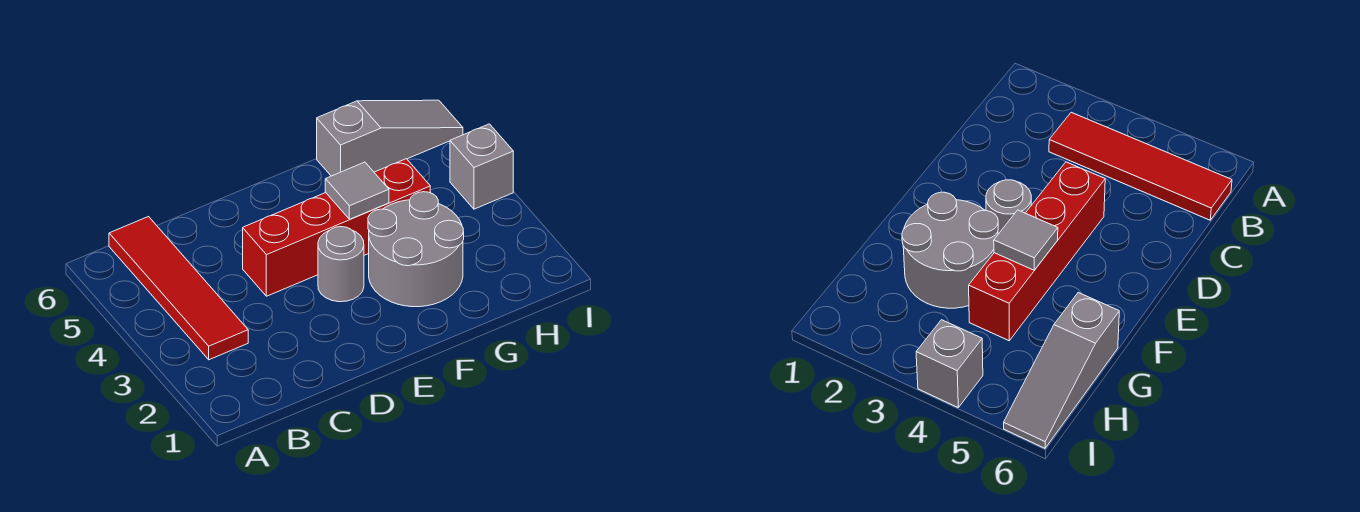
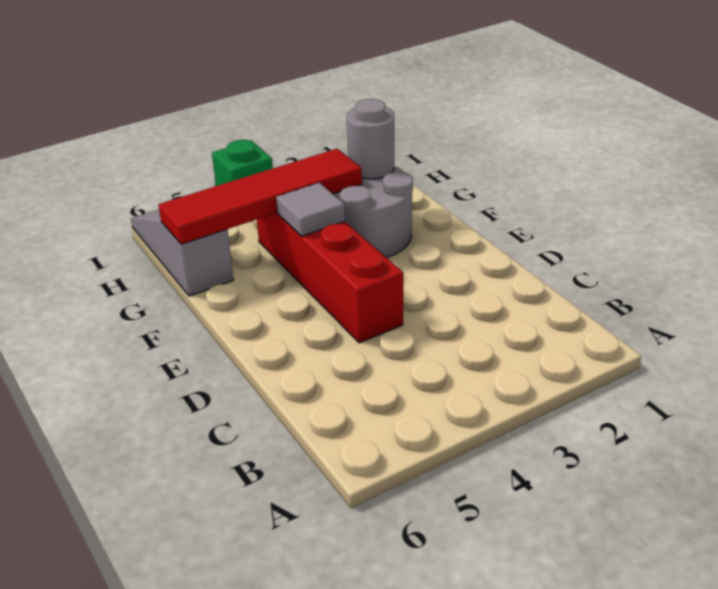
red tile B3:B6 level 1 -> red tile G3:G6 level 2
grey round brick E3 level 1 -> grey round brick G2 level 2
grey brick I4 level 1 -> green brick I4 level 1

